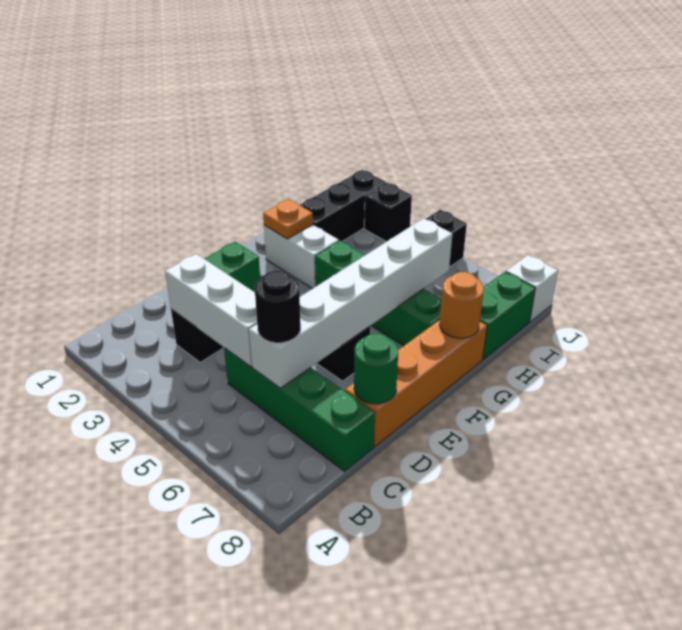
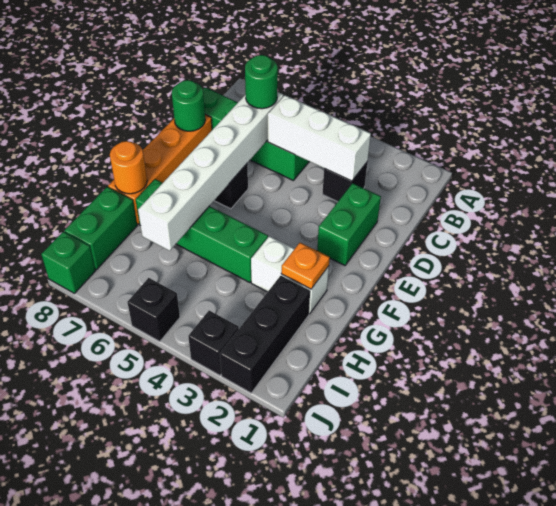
black round brick C6 level 3 -> green round brick C6 level 3
white brick J8 level 1 -> green brick J8 level 1

